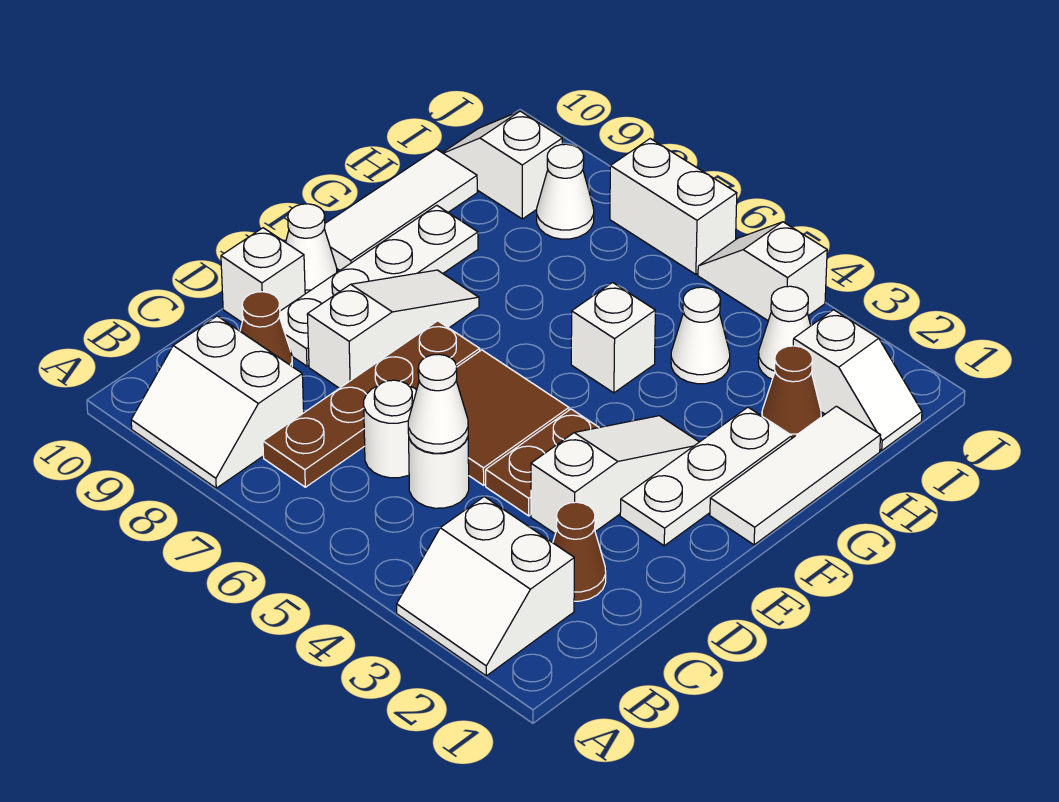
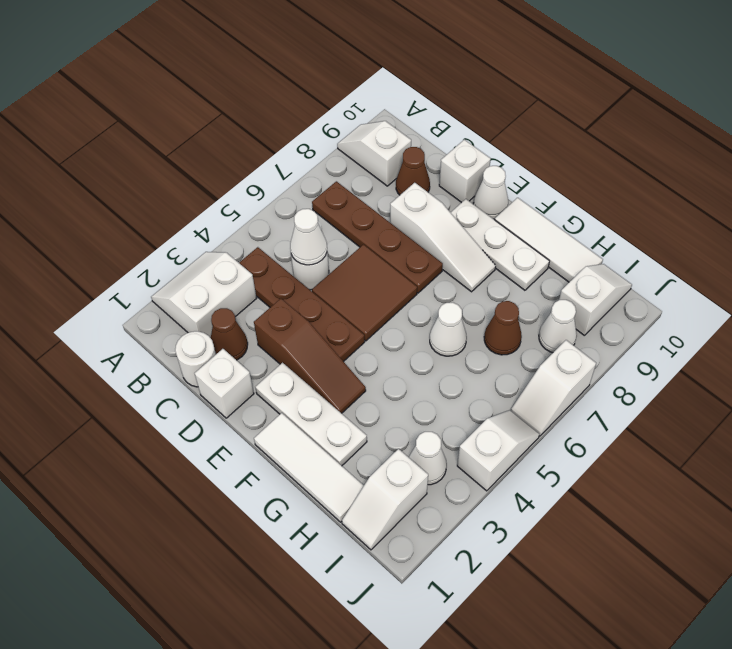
white slope A8:B9 level 1 top B -> white slope A9:B9 level 1 top B
white round brick C6 level 1 -> white round brick C1 level 1
white slope D3:F3 level 1 top D -> brown slope D3:F3 level 1 top D
brown plate D4:E4 level 1 -> brown plate B4:E4 level 1
white plate D9:G9 level 1 -> white plate E9:G9 level 1
white brick G5 level 1 -> white brick D1 level 1
brown cone H2 level 1 -> brown cone H7 level 1
white cone H4 level 1 -> white cone G6 level 1
white brick J6:J7 level 1 -> white slope J6:J7 level 1 top 7

